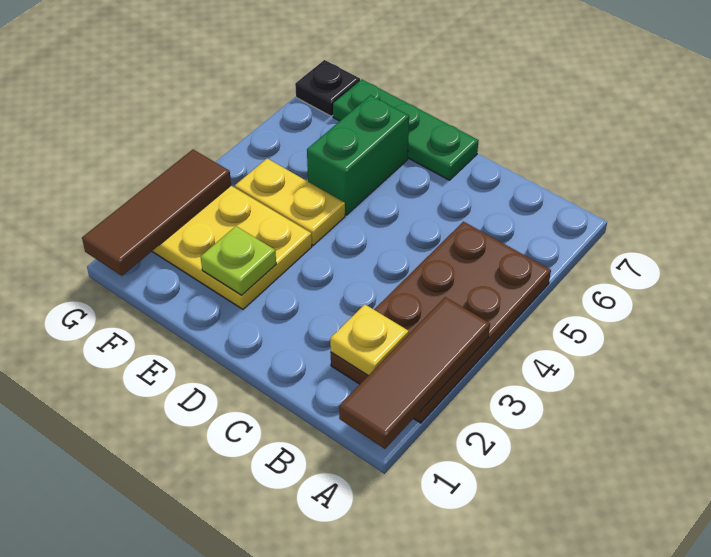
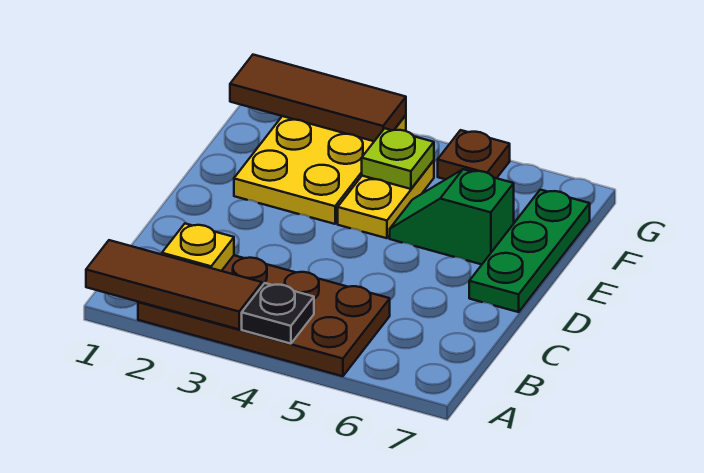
lime plate E2 level 2 -> lime plate F4 level 2
green brick E5:E6 level 1 -> green slope E5:E6 level 1 top 6
none -> brown plate G5 level 1
black plate G7 level 1 -> black plate A4 level 2

